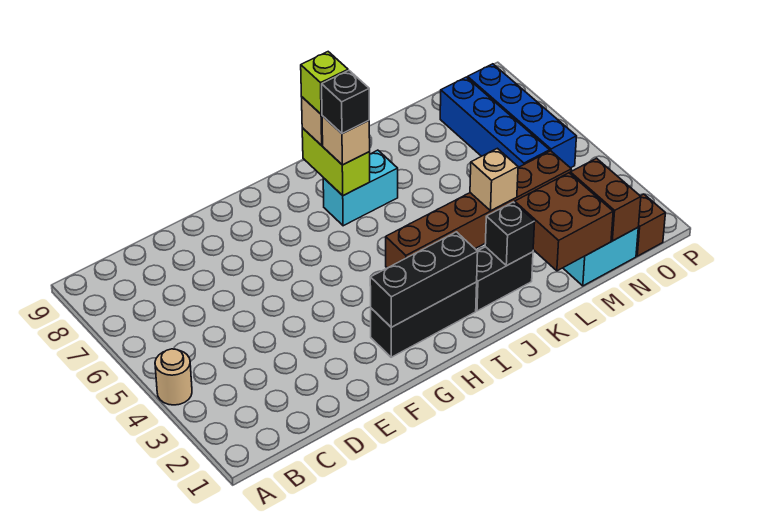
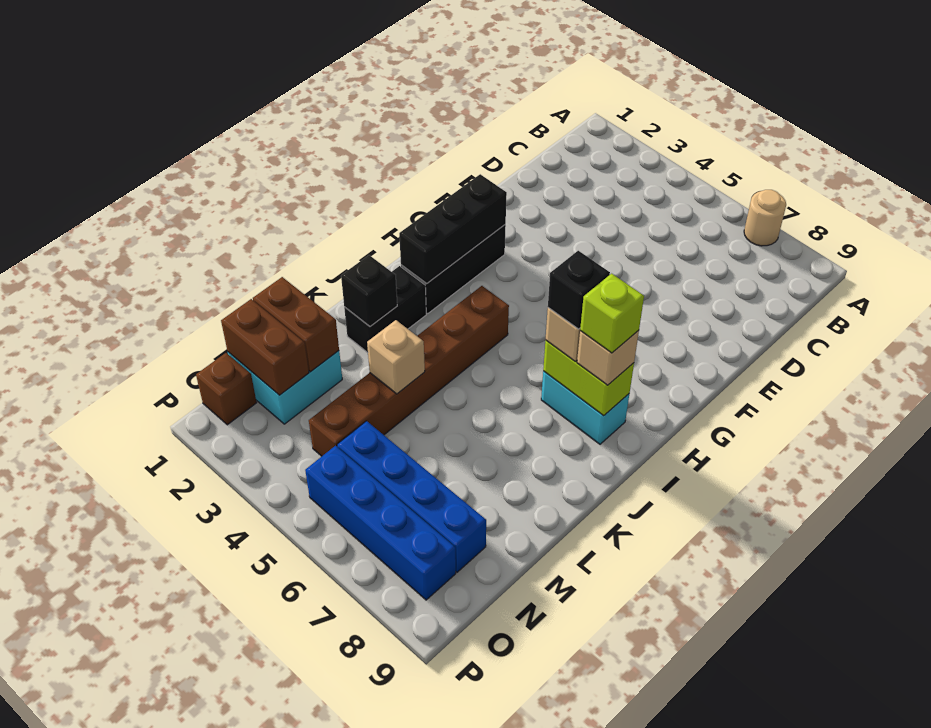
tan round brick A4 level 1 -> tan round brick A7 level 1
cyan brick I7:J7 level 1 -> cyan brick I7:I8 level 1
brown brick L1:M2 level 2 -> brown brick M1:M2 level 2

